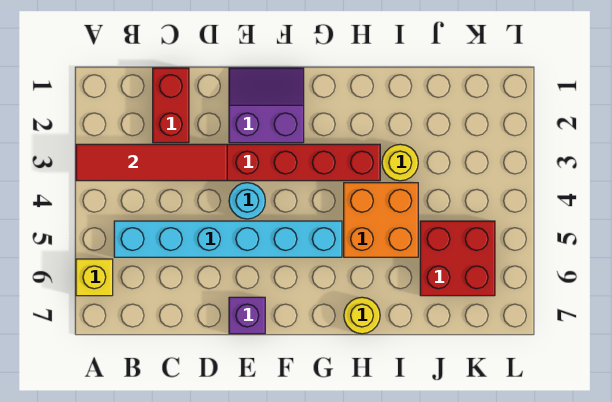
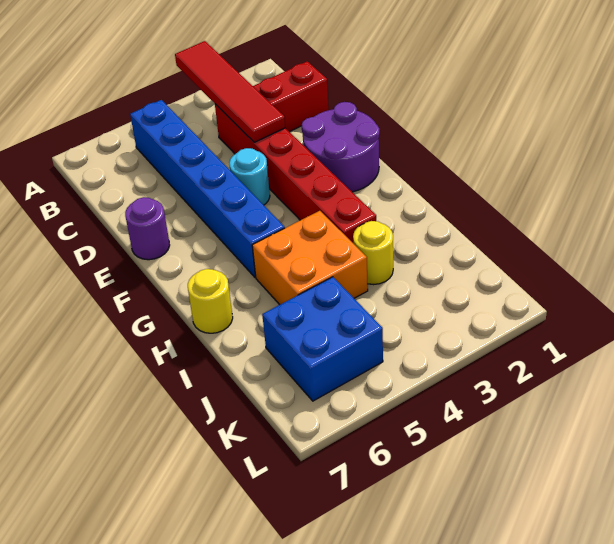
yellow brick A6 level 1 -> none
cyan brick B5:G5 level 1 -> blue brick B5:G5 level 1
purple slope E1:F2 level 1 top 2 -> purple round brick E1:F2 level 1
purple brick E7 level 1 -> purple round brick E7 level 1
red brick J5:K6 level 1 -> blue brick J5:K6 level 1

